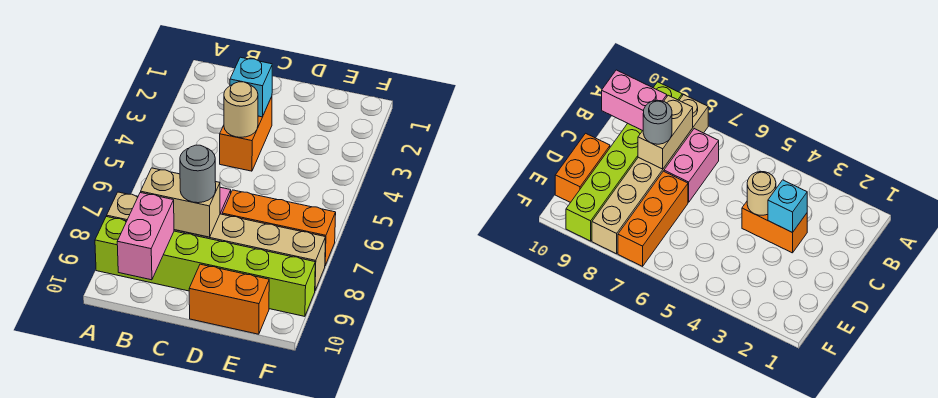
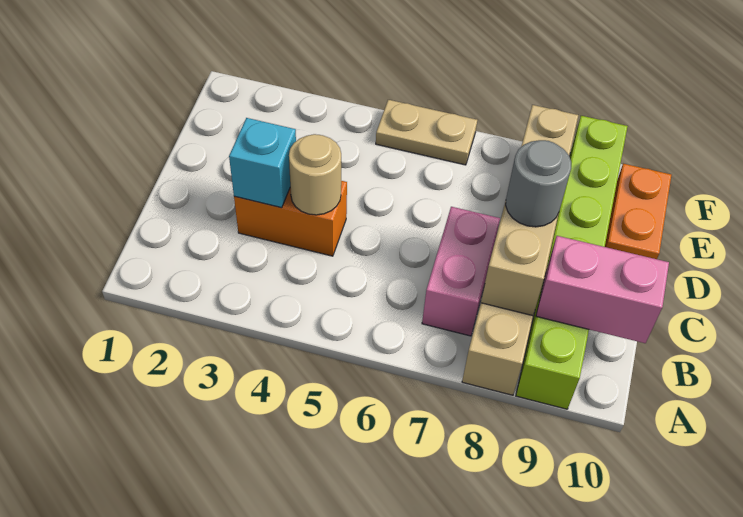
orange brick D7:F7 level 1 -> none
none -> tan plate F5:F6 level 1

